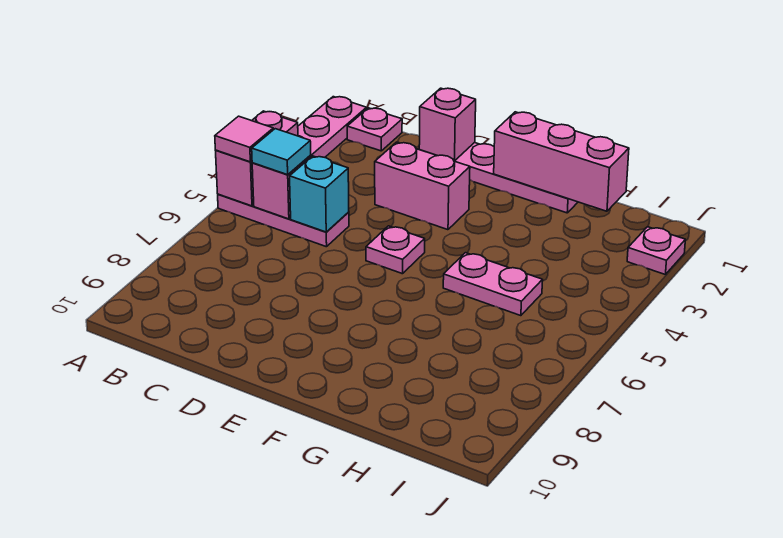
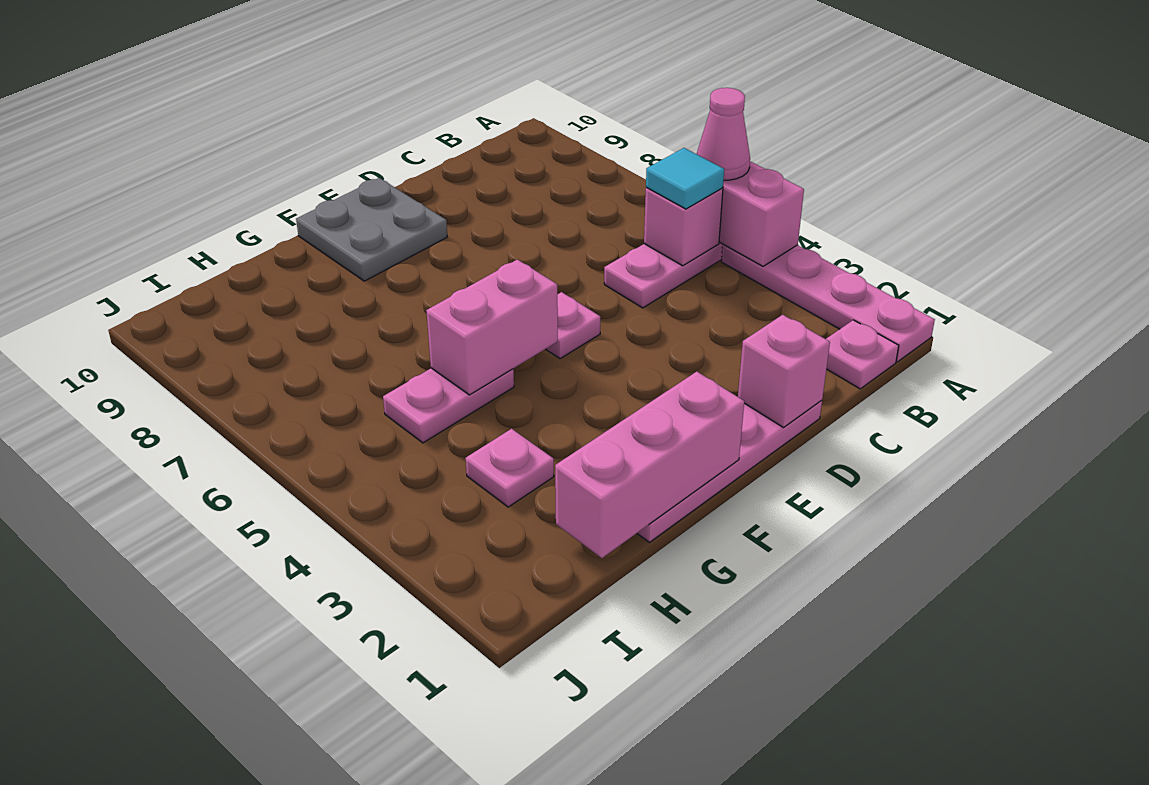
pink tile A5 level 3 -> pink cone A5 level 3
cyan brick C5 level 2 -> none
pink brick D3:E3 level 1 -> pink brick F5:G5 level 2
none -> grey plate E9:F10 level 1
pink plate J2 level 1 -> pink plate H3 level 1

